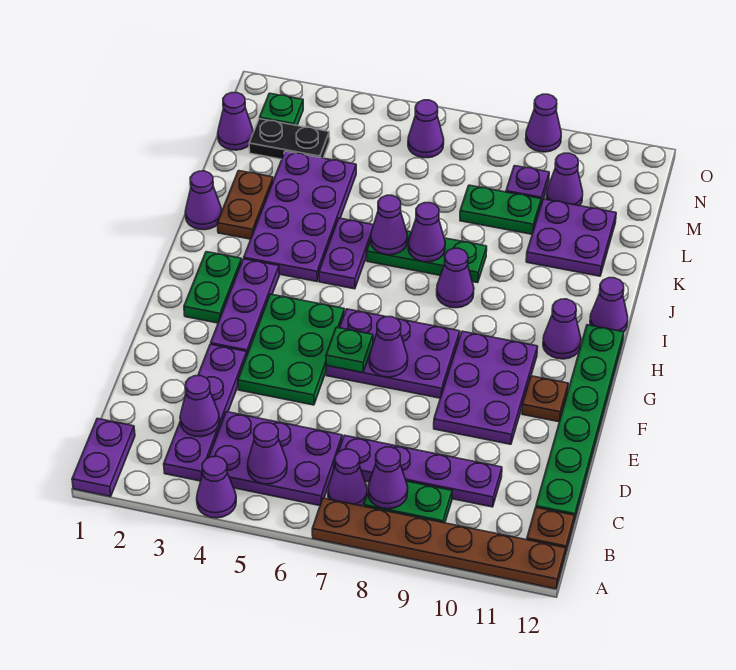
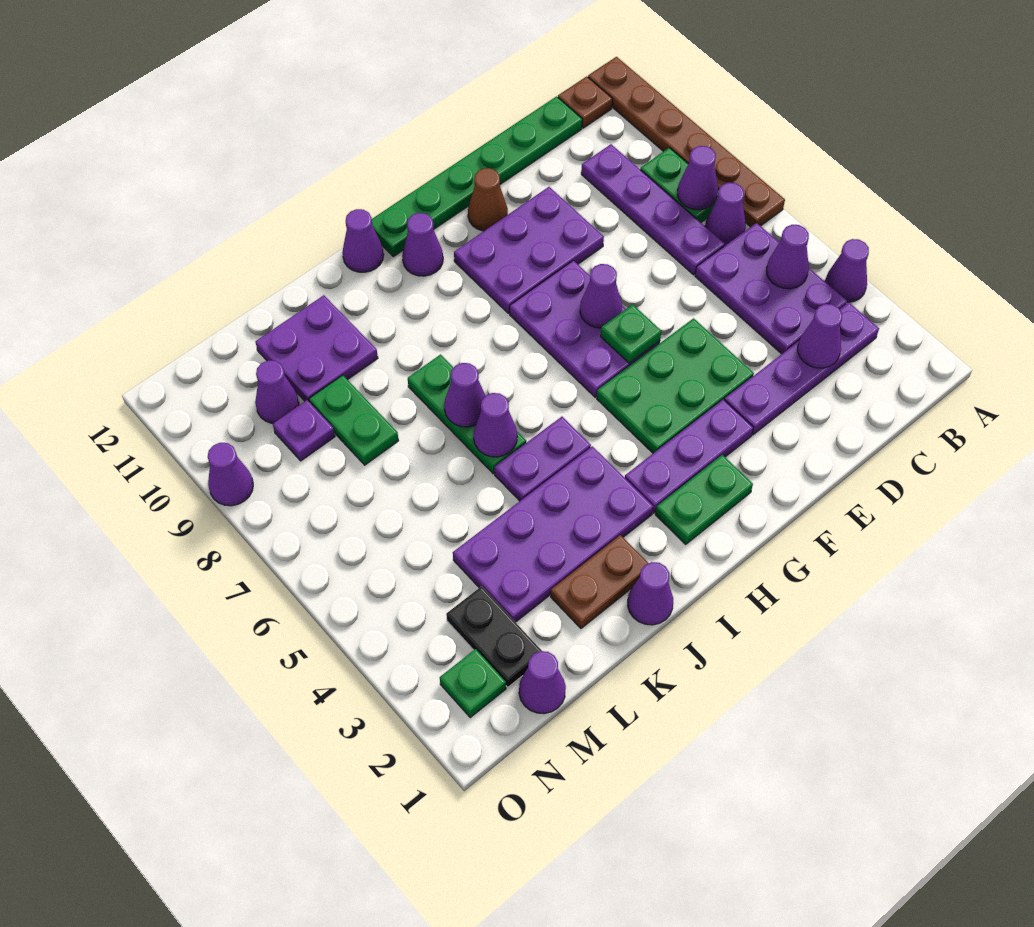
purple plate A1:B1 level 1 -> none
brown plate F11 level 1 -> brown cone F11 level 1
purple cone I8 level 1 -> none
purple cone N6 level 1 -> none

